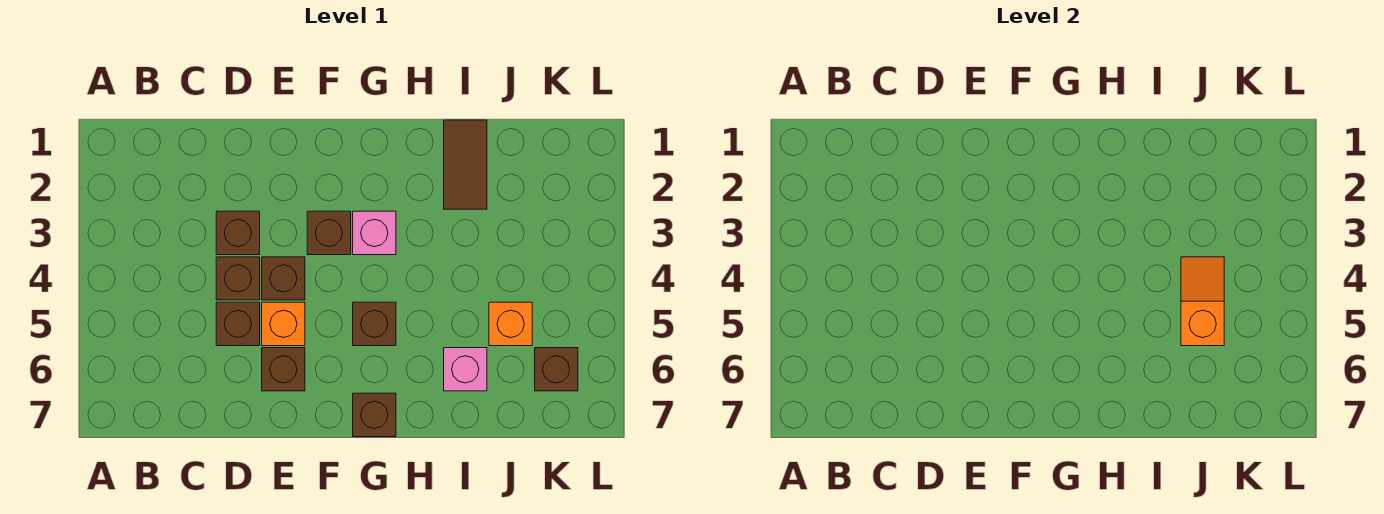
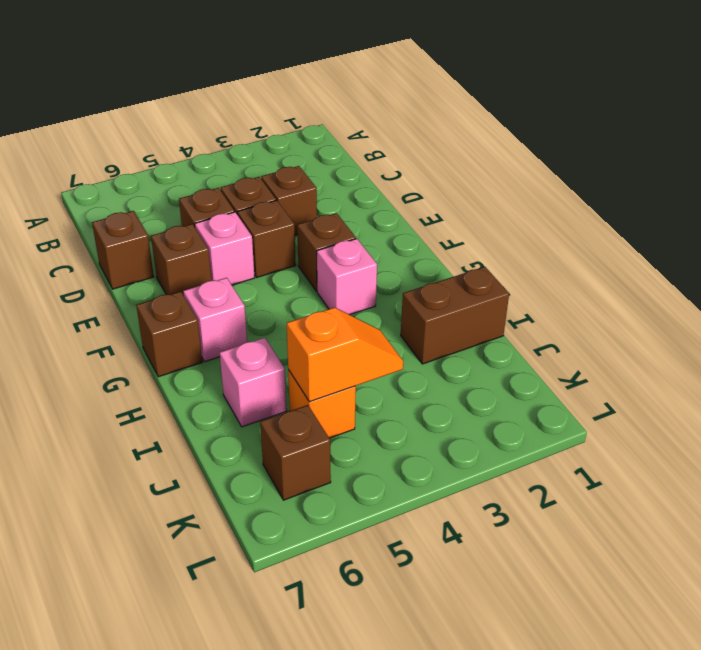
orange brick E5 level 1 -> pink brick E5 level 1
brown brick G5 level 1 -> brown brick D7 level 1
none -> pink brick G6 level 1
brown tile I1:I2 level 1 -> brown brick I1:I2 level 1

